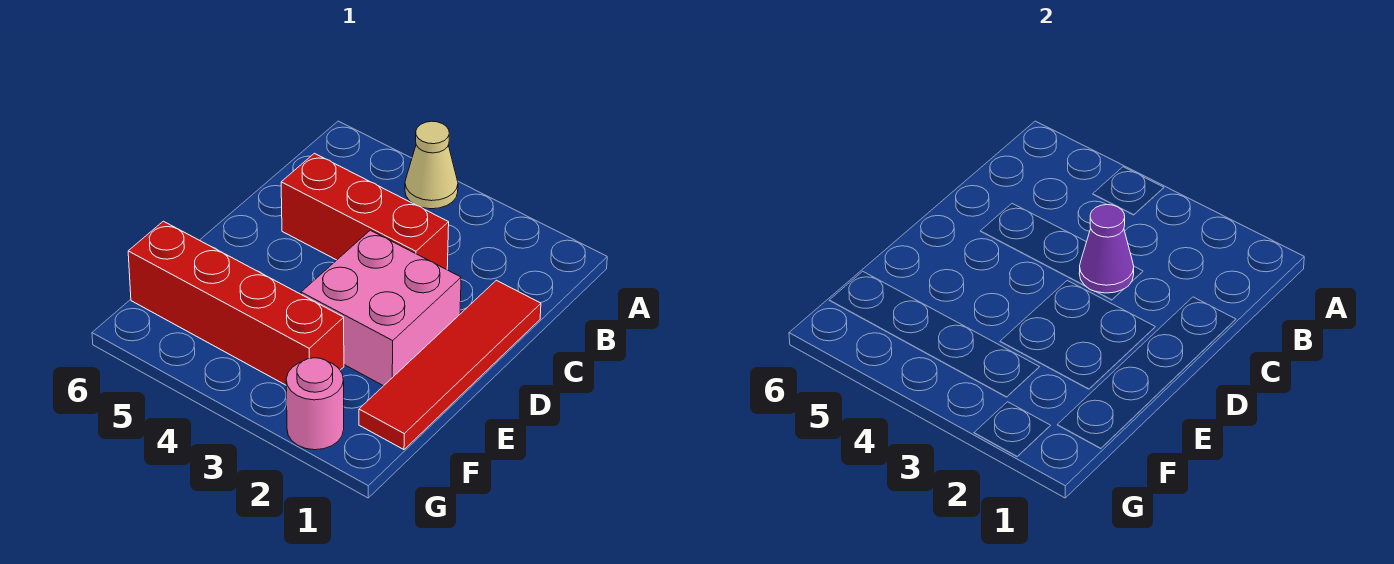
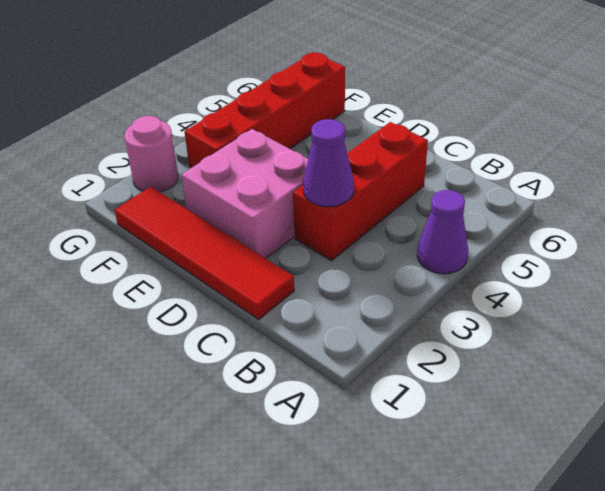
tan cone A4 level 1 -> purple cone A4 level 1

